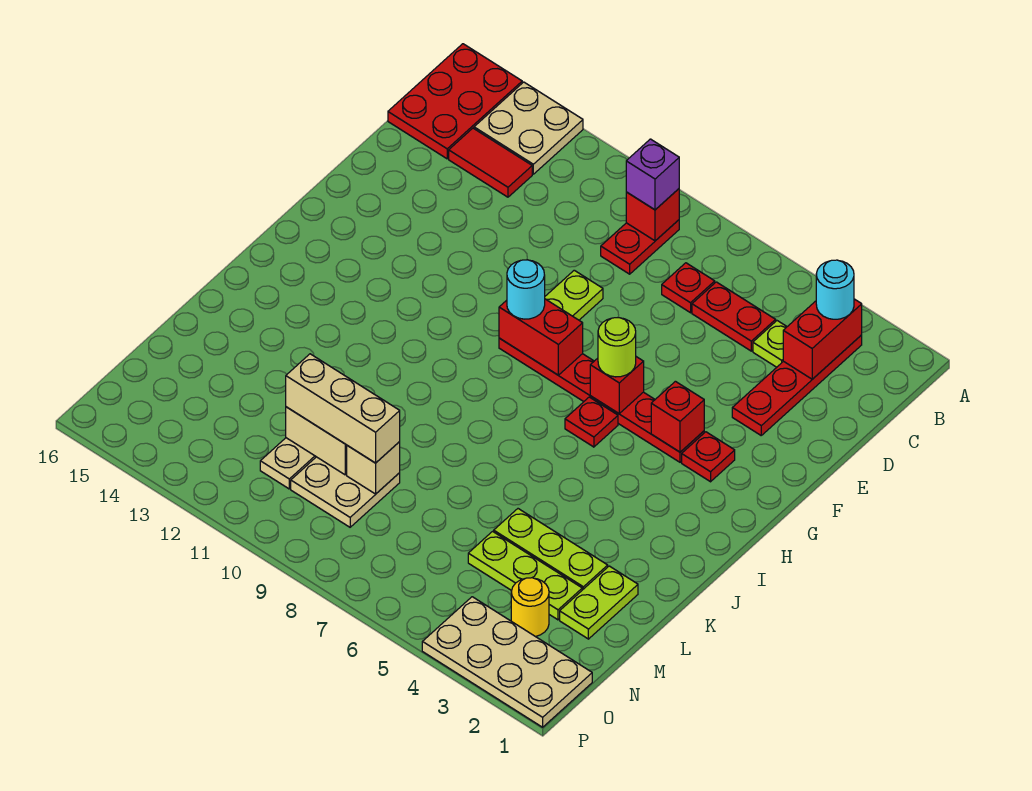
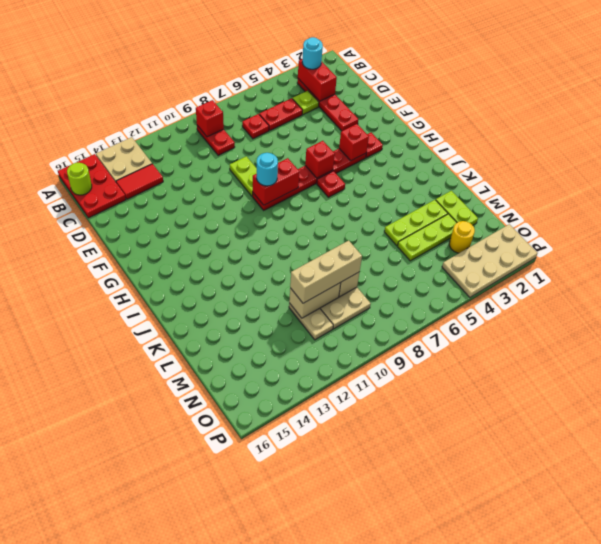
purple brick B9 level 3 -> none
lime round brick G6 level 3 -> lime round brick B16 level 2

